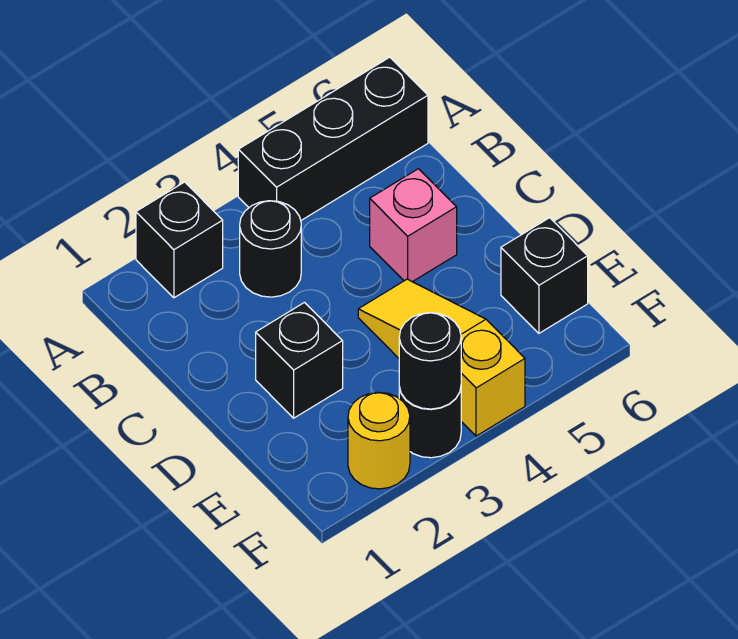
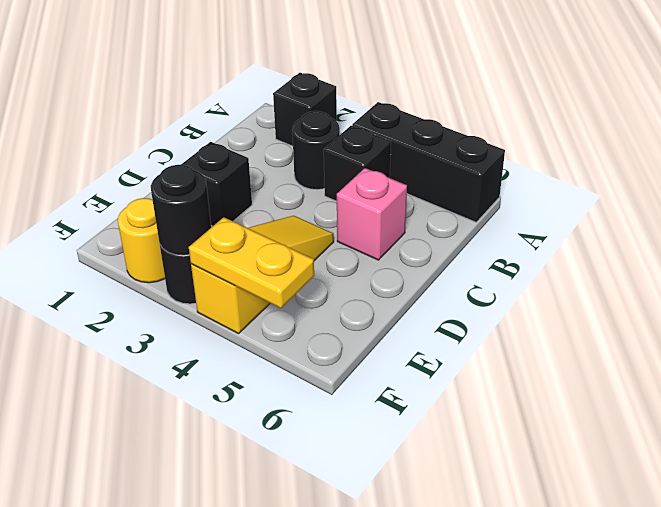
black brick E6 level 1 -> black brick B4 level 1
none -> yellow plate F4:F5 level 2

